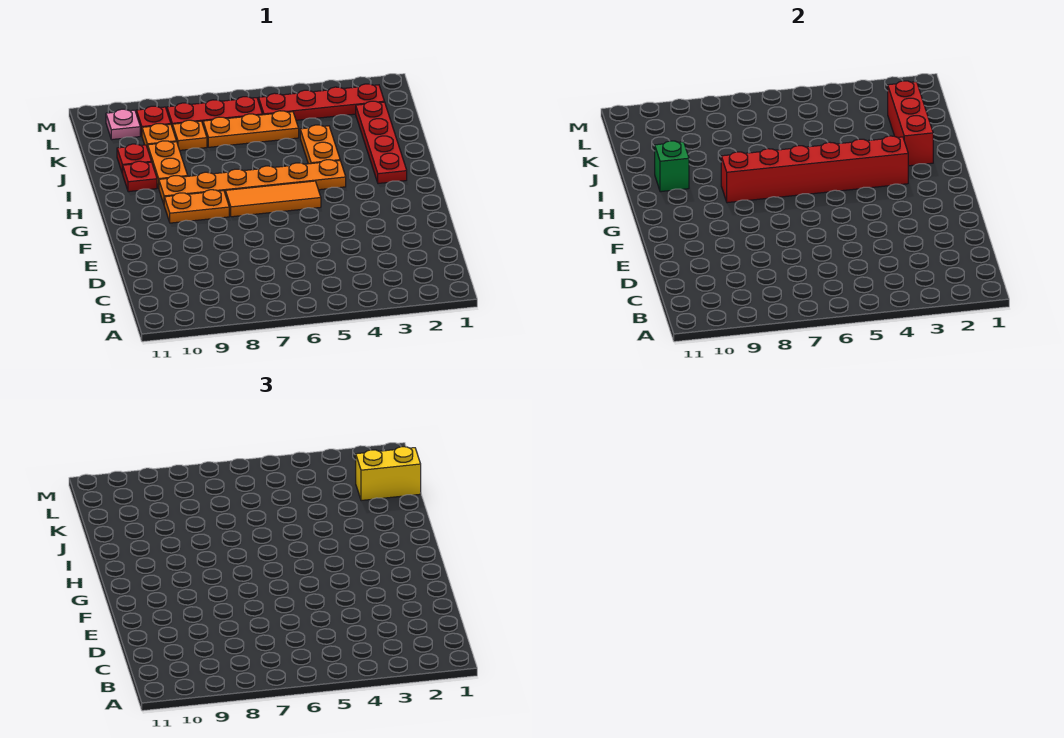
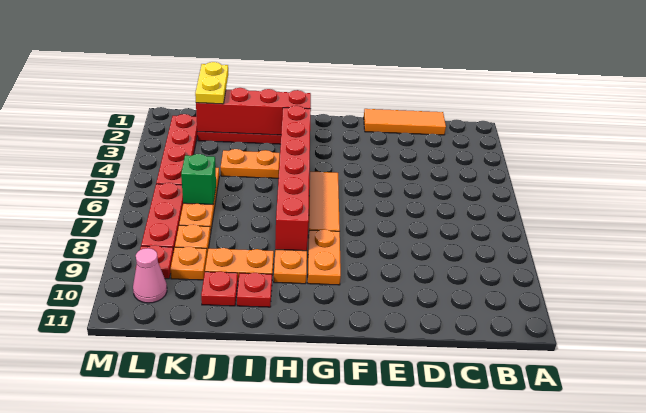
none -> orange tile C1:E1 level 1
red brick I2:K2 level 2 -> red brick H2:K2 level 2
green brick I10 level 2 -> green brick K6 level 2
yellow brick K1:K2 level 3 -> yellow plate K1:K2 level 3
pink plate L10 level 1 -> pink cone L10 level 1

